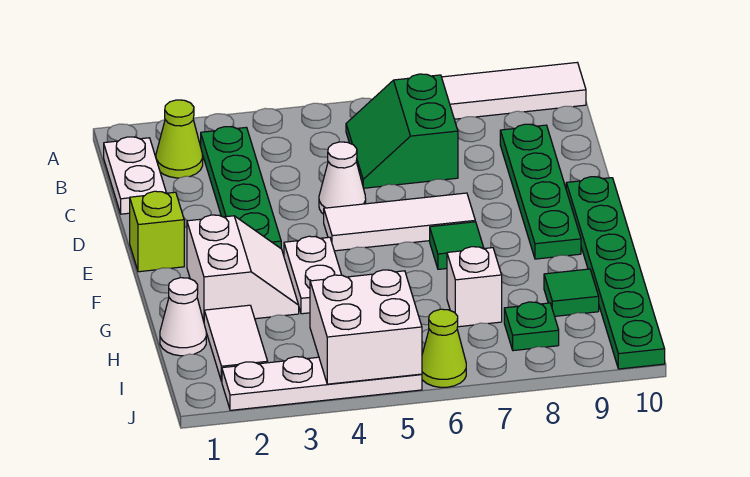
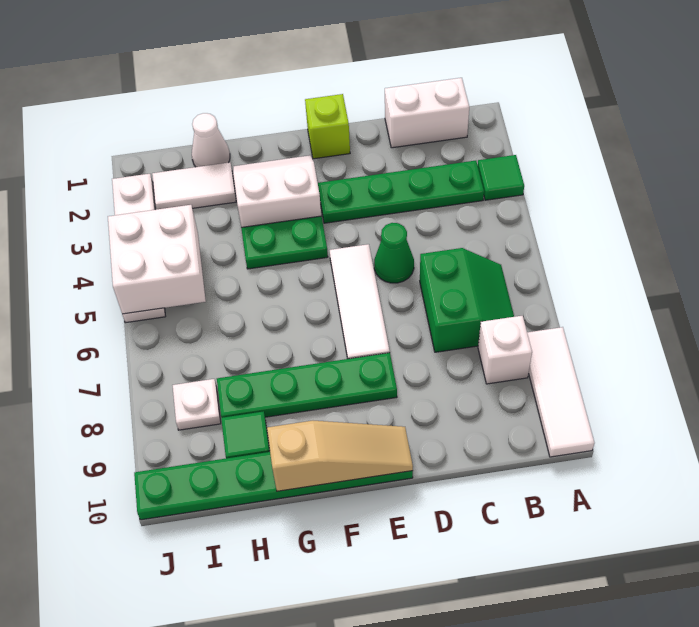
white plate B1:C1 level 1 -> white brick B1:C1 level 1
lime cone B2 level 1 -> none
green slope B6:C7 level 1 top 7 -> green slope B6:C7 level 1 top C
green plate C9:F9 level 1 -> green plate E8:H8 level 1
white cone D5 level 1 -> green cone D5 level 1
none -> tan slope E10:G10 level 2 top G
white slope F2:G3 level 1 top 2 -> white slope F2:G3 level 1 top 3
white plate F4:G4 level 1 -> green plate F4:G4 level 1
green tile F7 level 1 -> green tile A3 level 1
white brick H7 level 1 -> white brick B8 level 1
green plate I8 level 1 -> white plate I8 level 1
lime cone J6 level 1 -> none

